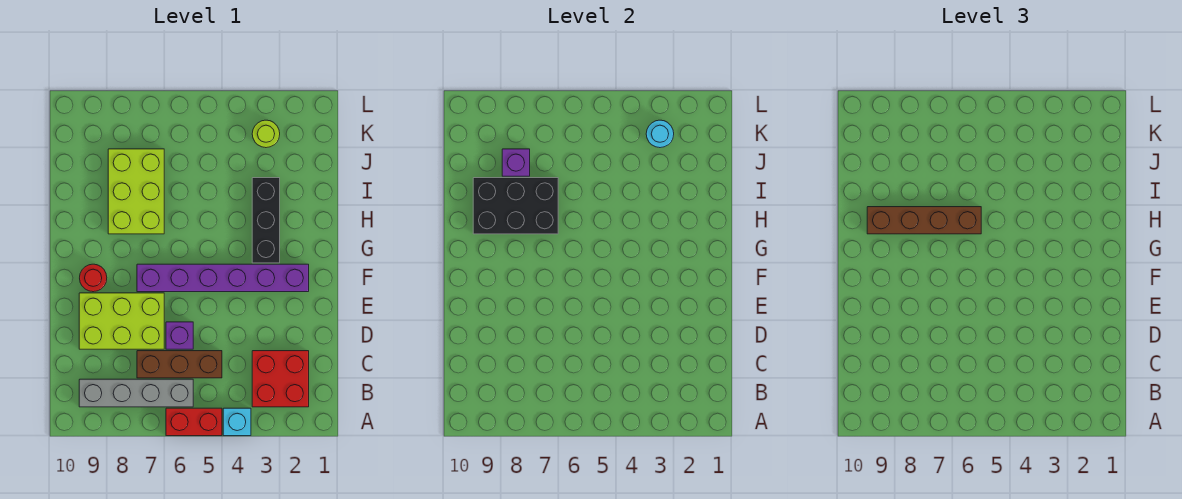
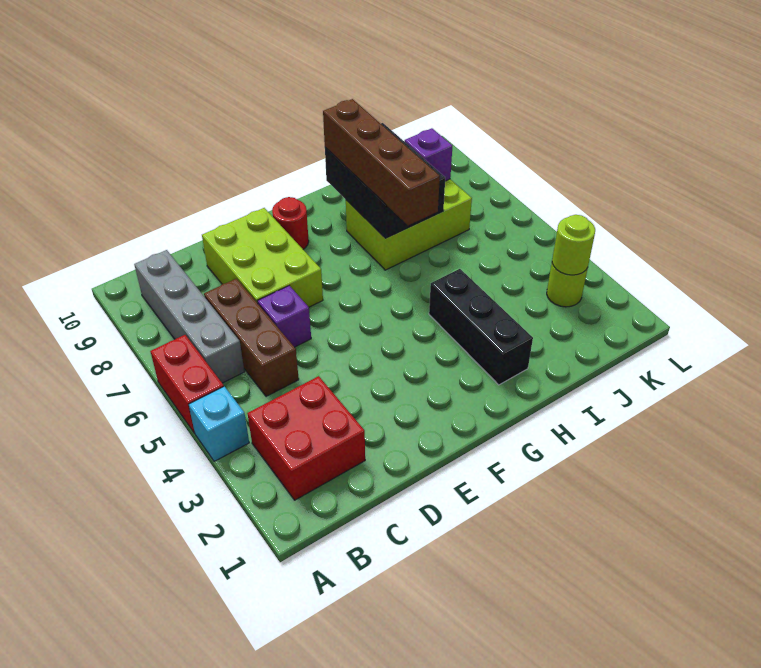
purple brick F2:F7 level 1 -> none
black brick G3:I3 level 1 -> black brick H2:H4 level 1
cyan round brick K3 level 2 -> lime round brick K3 level 2

